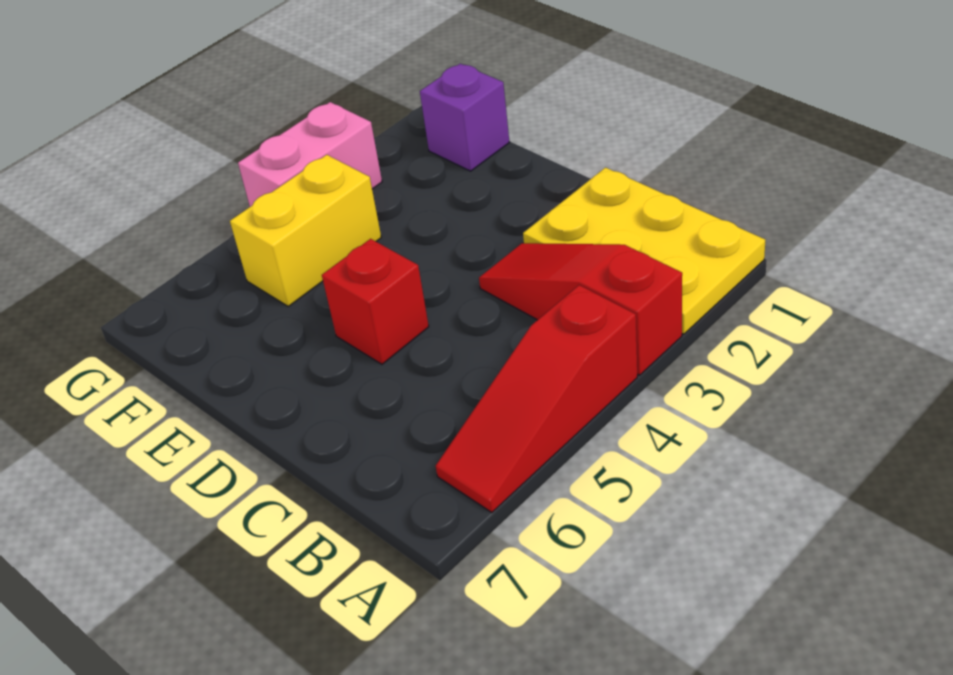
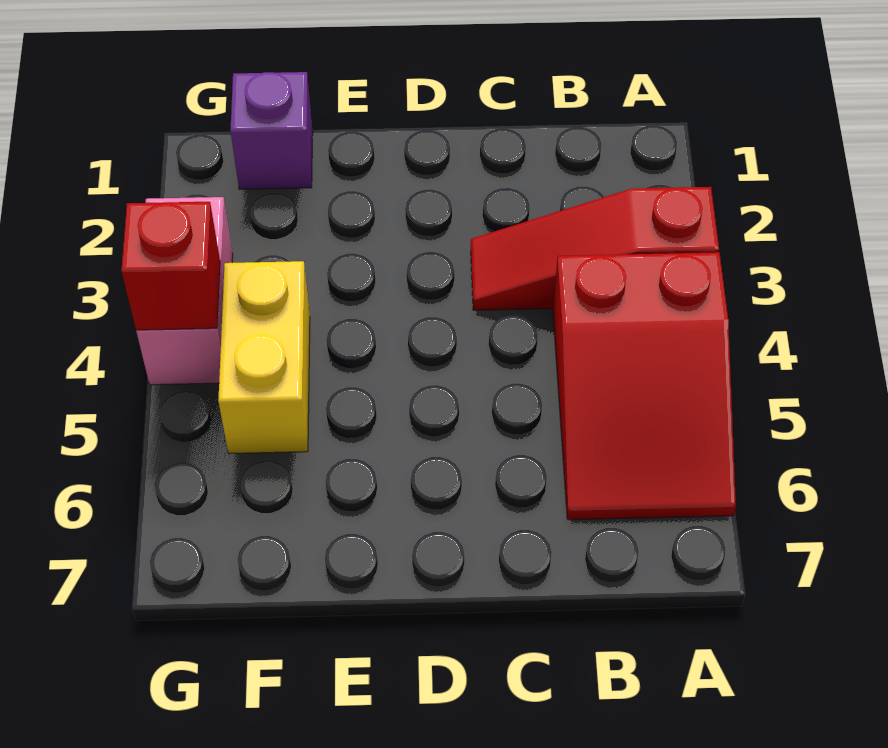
yellow plate A1:C2 level 1 -> none
red slope A4:A6 level 1 top 4 -> red slope A4:B6 level 1 top 4
red brick D5 level 1 -> red brick G4 level 2

